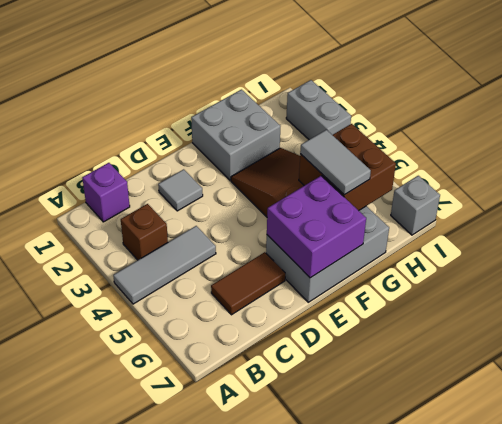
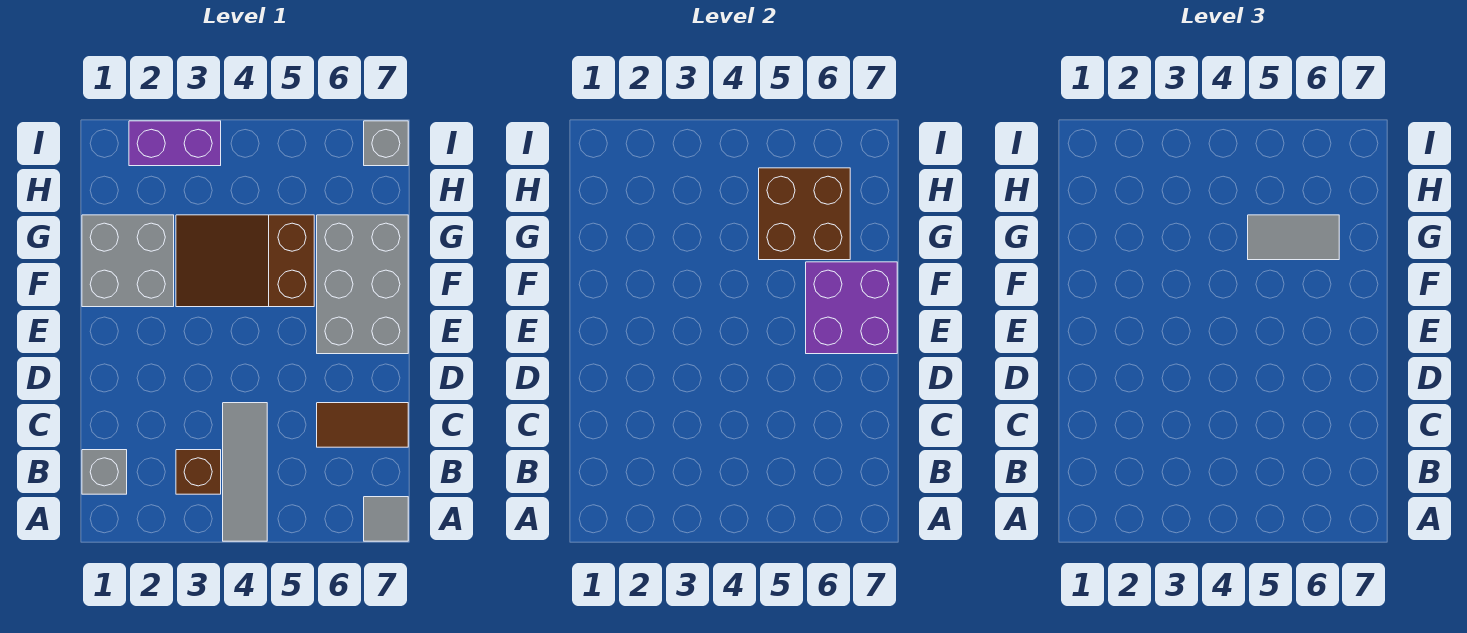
purple brick B1 level 1 -> grey brick B1 level 1
brown tile C6:D6 level 1 -> brown tile C6:C7 level 1
grey tile D2 level 1 -> grey tile A7 level 1
grey brick I2:I3 level 1 -> purple brick I2:I3 level 1

